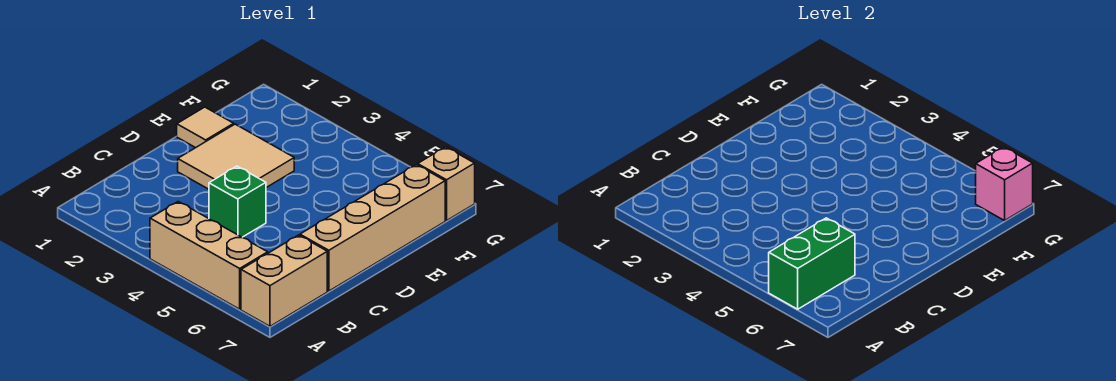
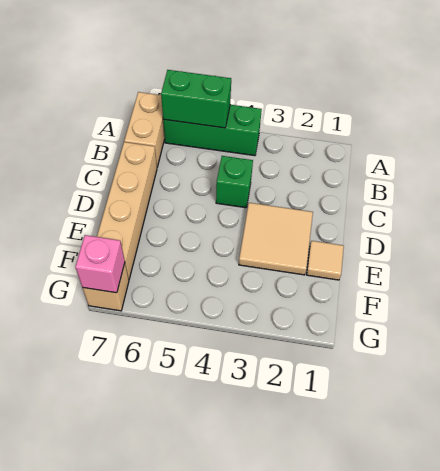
tan brick A4:A6 level 1 -> green brick A4:A6 level 1
green brick A6:B6 level 2 -> green brick A5:A6 level 2

